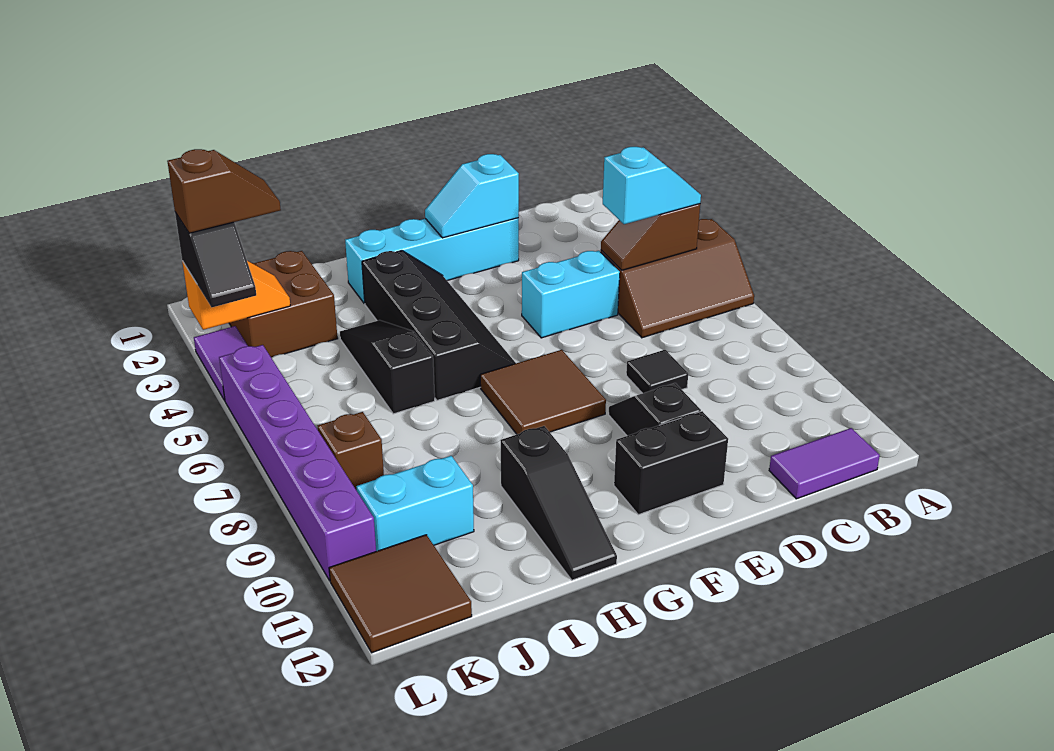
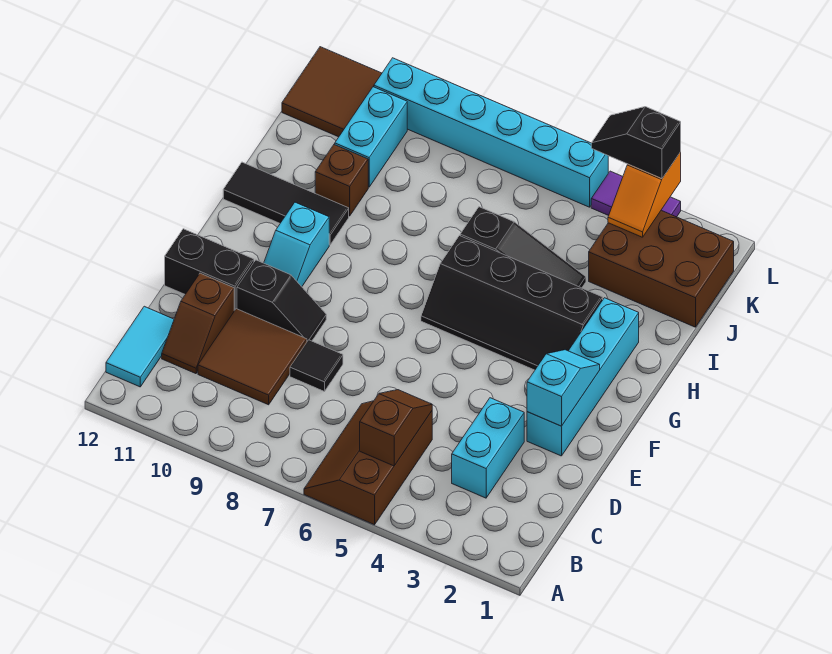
cyan slope B5:C5 level 3 top C -> cyan slope F10:G10 level 1 top G
purple tile B12:C12 level 1 -> cyan tile B12:C12 level 1
cyan brick D5:E5 level 1 -> cyan brick C3:D3 level 1
black brick E11:F11 level 1 -> black brick E11:E12 level 1
brown tile F7:G8 level 1 -> brown tile C9:D10 level 1
black slope H10:H12 level 1 top 10 -> black tile H10:H12 level 1
brown brick J2:K3 level 1 -> brown brick J1:K3 level 1
brown slope K3:L3 level 4 top L -> brown slope C11:D11 level 1 top D
brown brick K8 level 1 -> brown brick I10 level 1
purple brick L5:L10 level 1 -> cyan brick L5:L10 level 1

